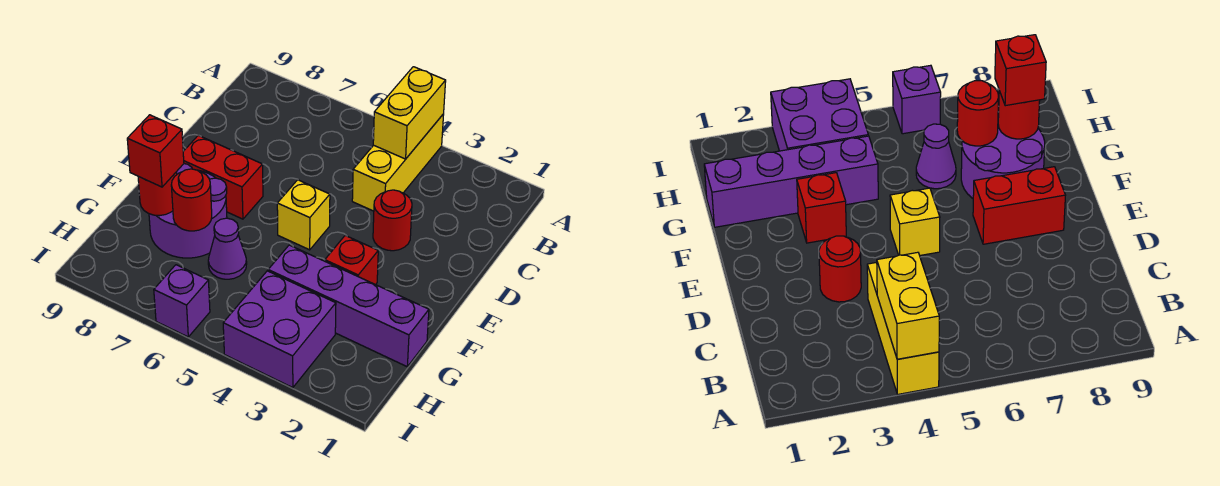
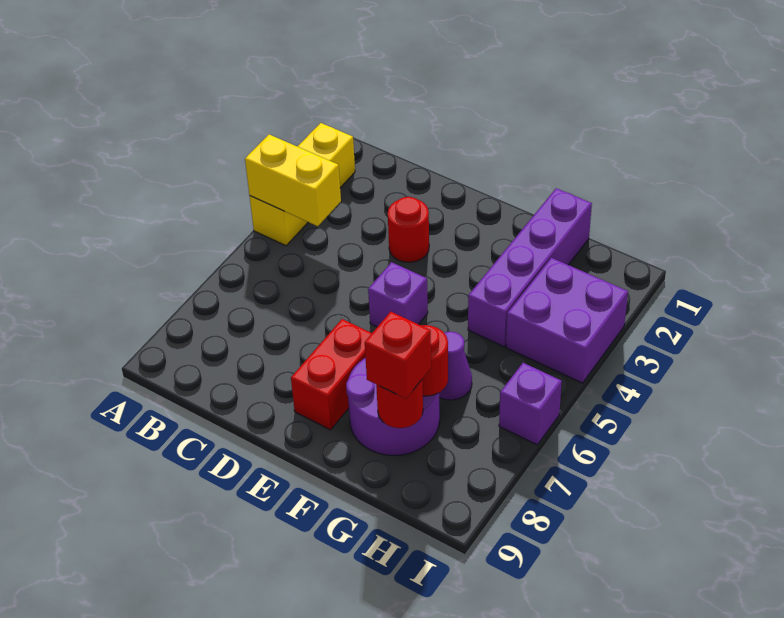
yellow brick A4:C4 level 1 -> yellow brick A2:A4 level 1
yellow brick E5 level 1 -> purple brick E5 level 1
red brick F3 level 1 -> none

